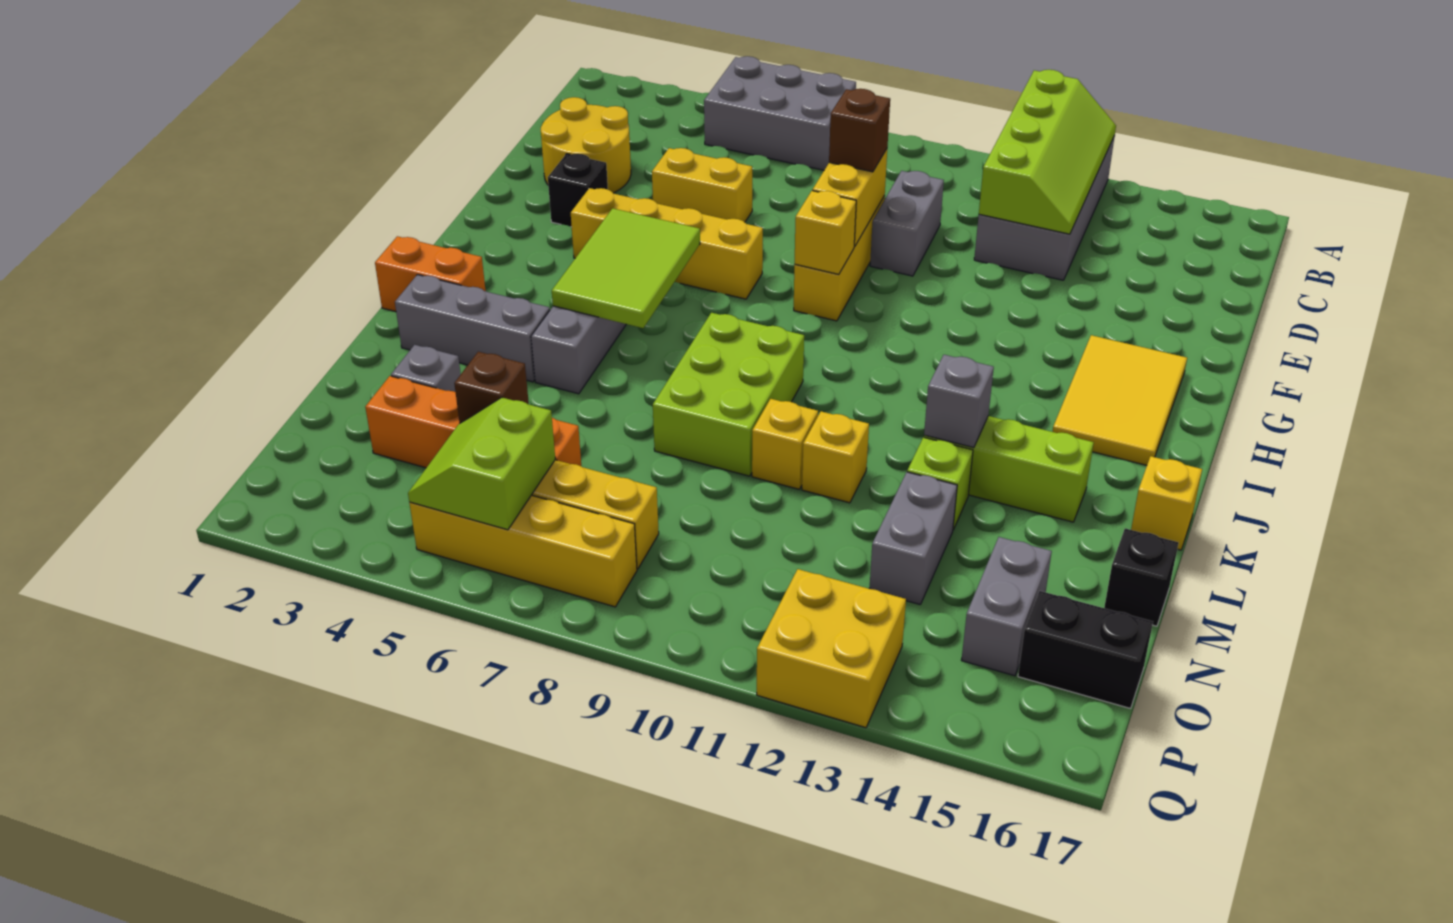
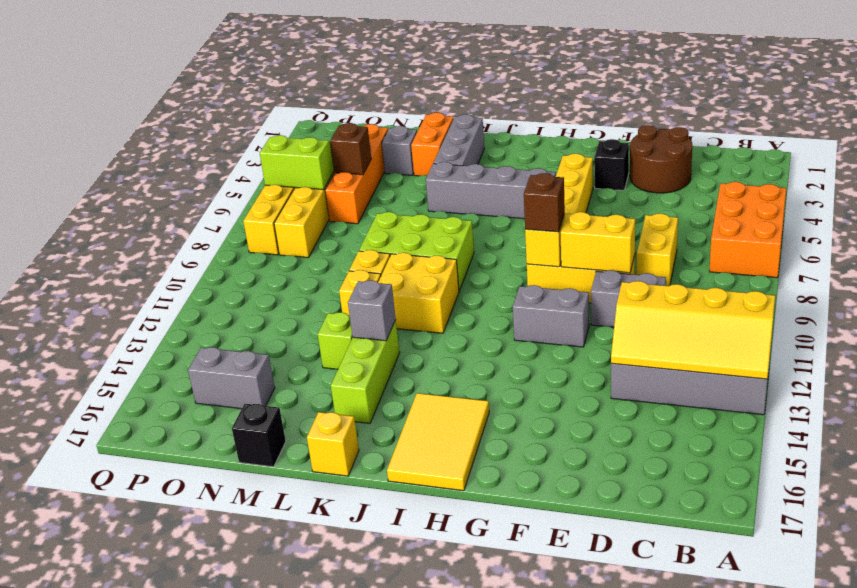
grey brick A5:B7 level 1 -> orange brick A5:B7 level 1
lime slope A12:D13 level 2 top 12 -> yellow slope A12:D13 level 2 top 12
yellow round brick D2:E3 level 1 -> brown round brick D2:E3 level 1
yellow brick E5:E6 level 1 -> yellow brick D7:D8 level 1
brown brick E9 level 3 -> brown brick G9 level 3
yellow tile G15:I16 level 1 -> yellow tile H15:I17 level 1
lime tile H5:J6 level 2 -> none
orange brick J1:J2 level 1 -> orange brick L2:L3 level 1
grey brick M13:N13 level 1 -> grey brick F11:G11 level 1
black brick O16:O17 level 1 -> none
yellow brick P12:Q13 level 1 -> yellow brick J10:K11 level 1

